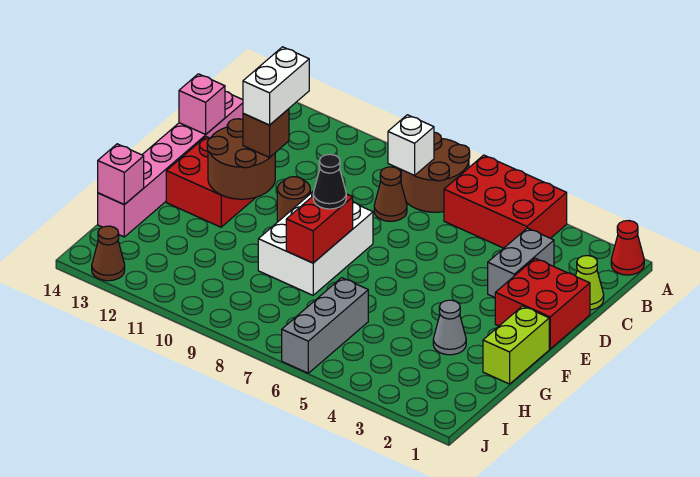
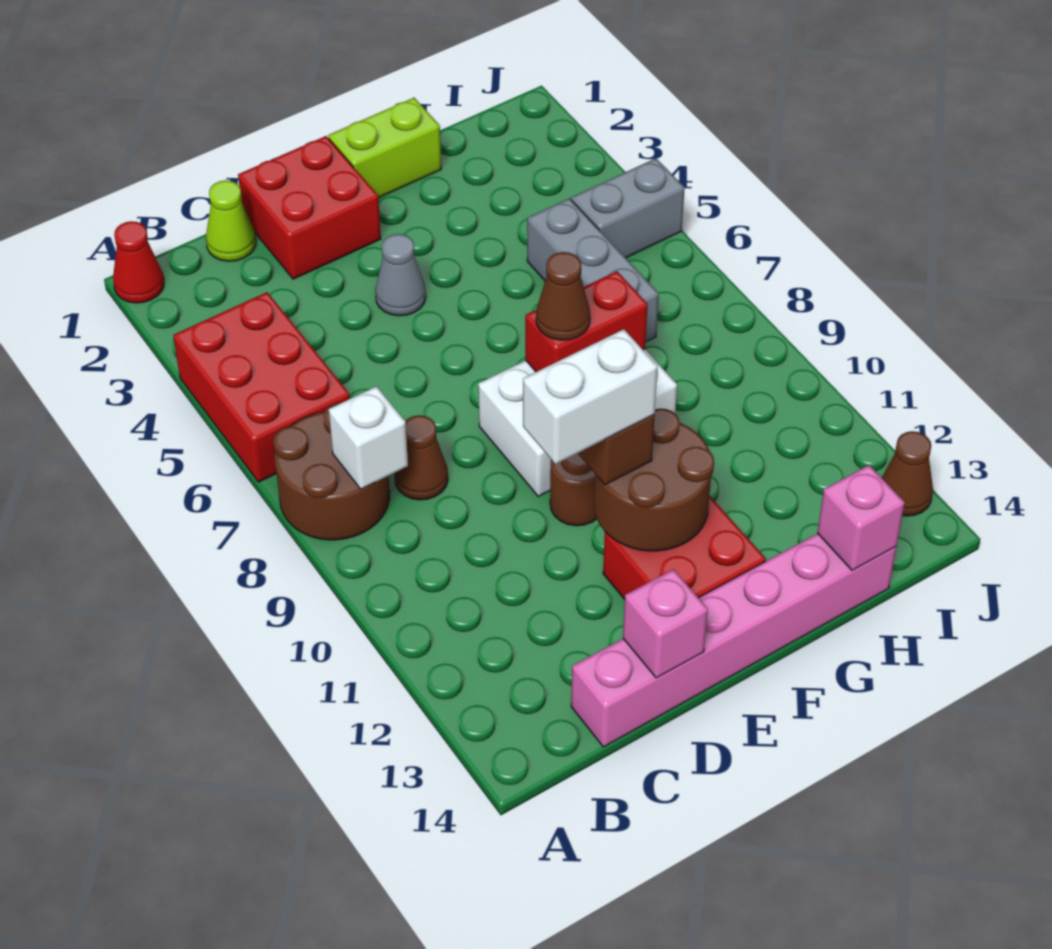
grey brick C3:D3 level 1 -> grey brick I5:J5 level 1
black cone F8 level 3 -> brown cone F8 level 3
grey cone G3 level 1 -> grey cone E4 level 1
grey brick H6:J6 level 1 -> grey brick H5:H7 level 1

